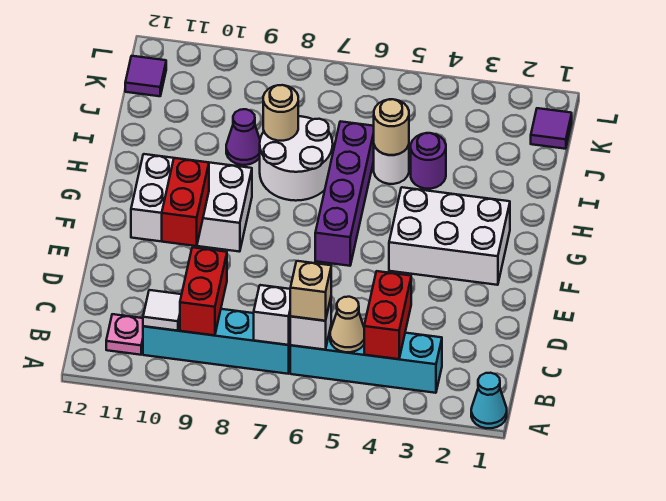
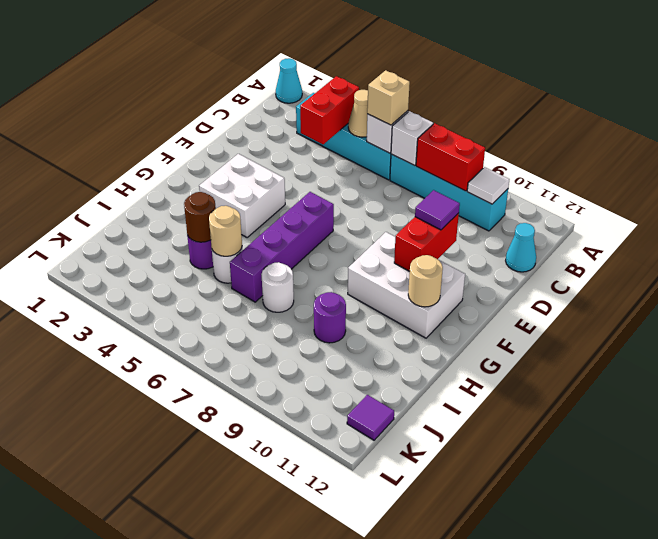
red brick B9:C9 level 2 -> red brick B8:B9 level 2
pink plate B11 level 1 -> none
none -> cyan cone C12 level 1
white brick F2:G4 level 1 -> white brick F3:G4 level 1
white round brick H7:I8 level 1 -> white round brick I7 level 1
none -> brown round brick I4 level 2
tan round brick I8 level 2 -> tan round brick G11 level 2
purple cone I9 level 1 -> purple round brick I9 level 1
purple tile K1 level 1 -> purple tile E10 level 3

